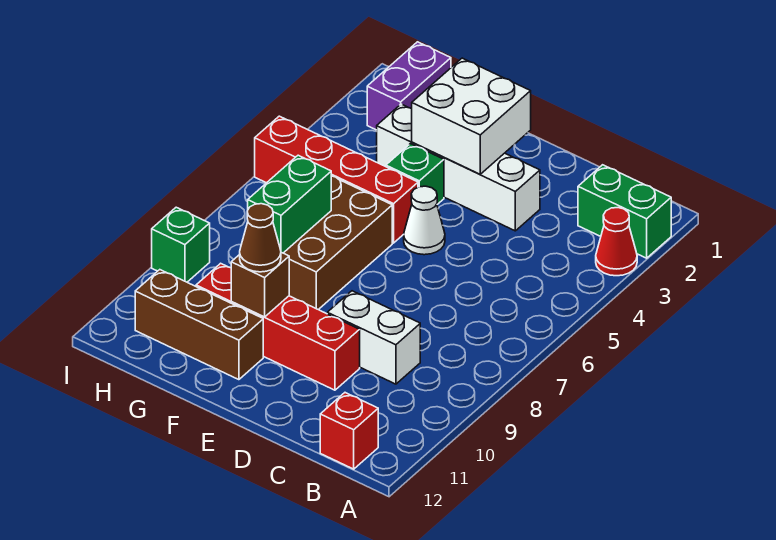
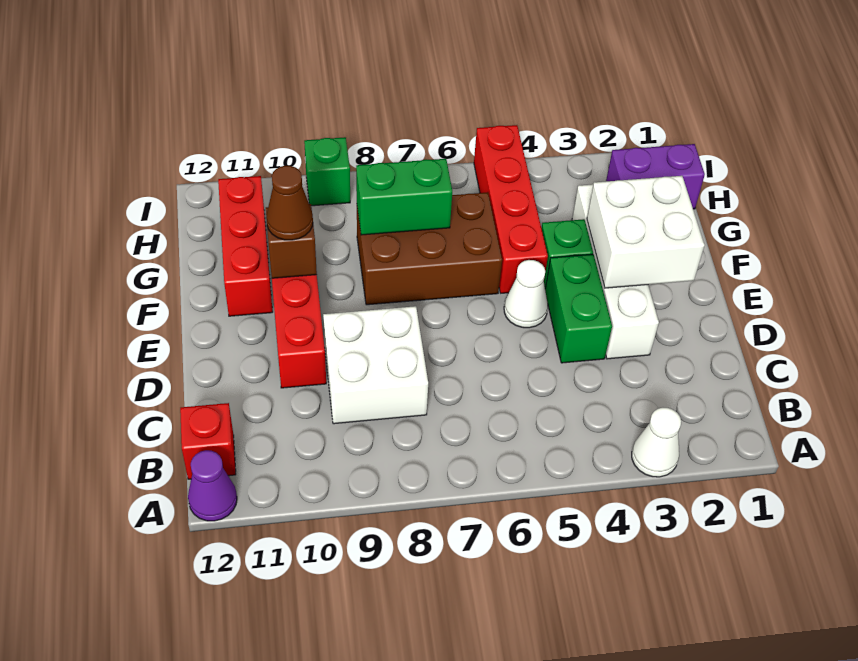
green brick A2:B2 level 1 -> green brick D4:E4 level 1
red cone A3 level 1 -> white cone A3 level 1
none -> purple cone A12 level 1
white brick C9:D9 level 1 -> white brick C8:D9 level 1
brown brick F11:H11 level 1 -> red brick F11:H11 level 1

